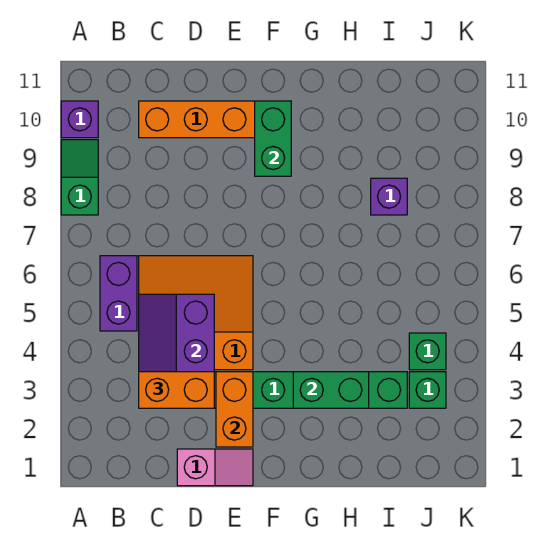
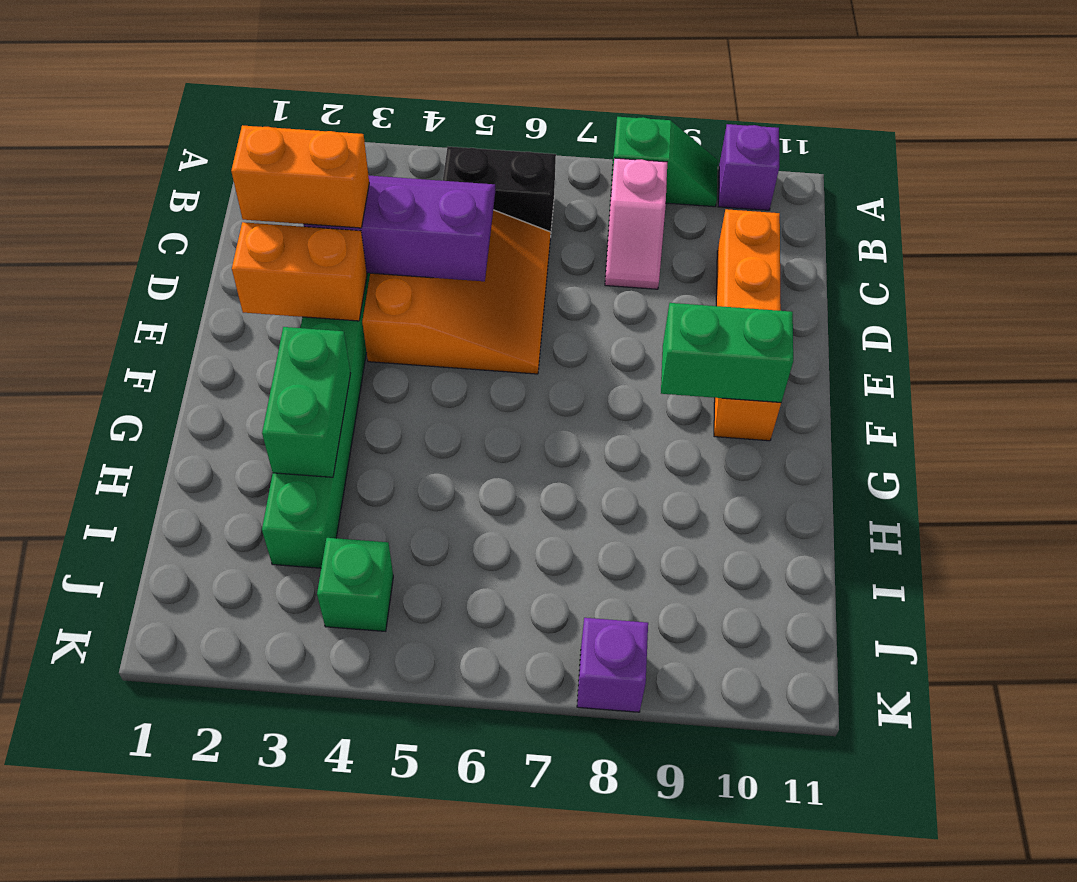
purple brick B5:B6 level 1 -> black brick B5:B6 level 1
orange brick C3:D3 level 3 -> orange brick D2:D3 level 3
pink slope D1:E1 level 1 top D -> pink slope B8:C8 level 1 top B
purple brick I8 level 1 -> purple brick K8 level 1
green brick J3 level 1 -> none

